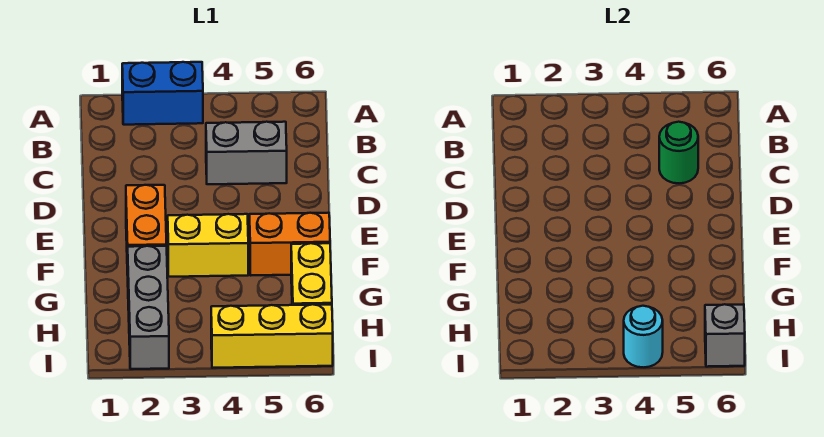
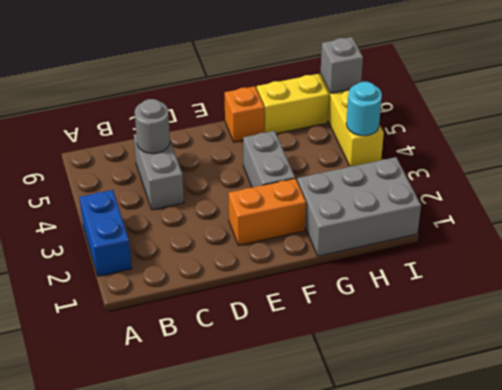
green round brick C5 level 2 -> grey round brick C5 level 2
yellow brick F3:F4 level 1 -> grey brick F3:F4 level 1
orange brick F5:F6 level 1 -> orange brick F6 level 1
grey brick G2:I2 level 1 -> grey brick G1:I2 level 1

